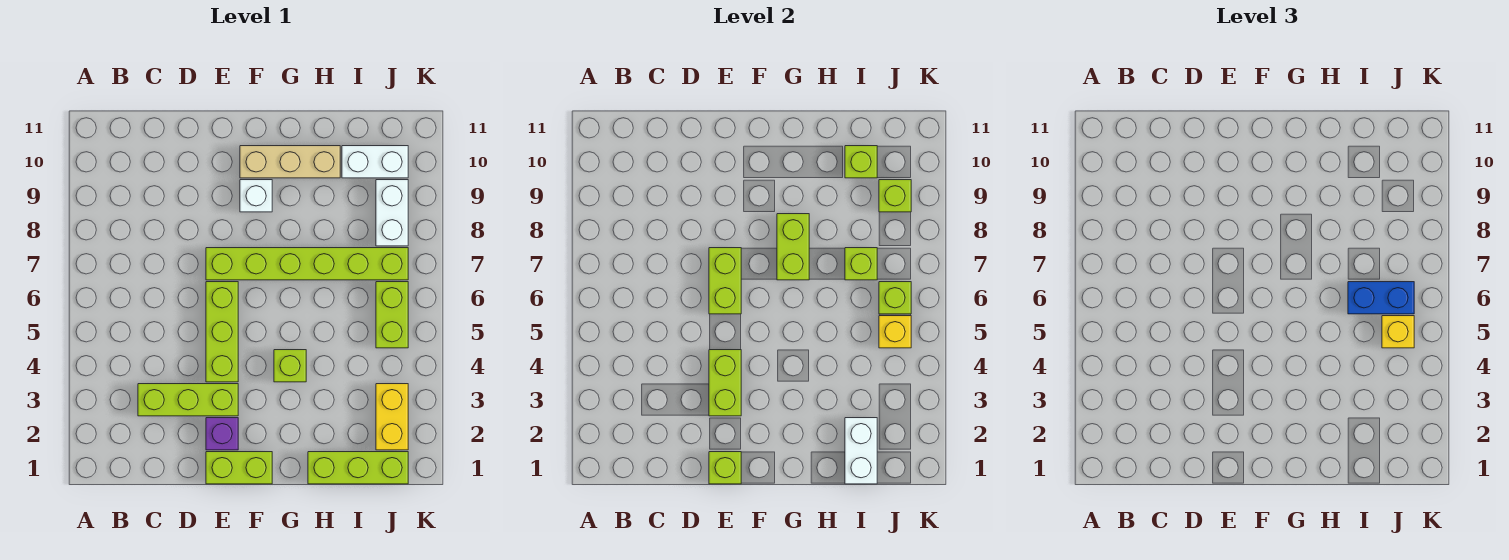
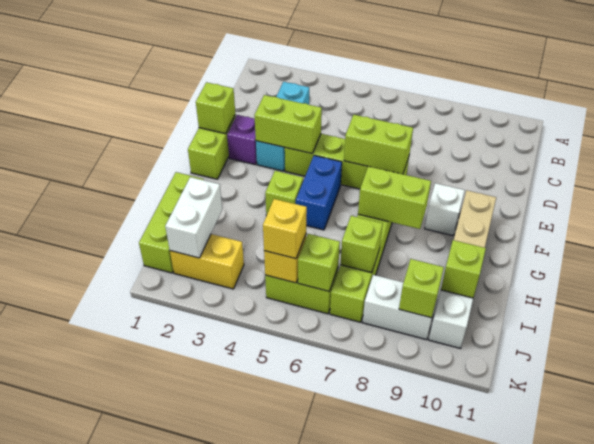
lime brick C3:E3 level 1 -> cyan brick C3:E3 level 1
white brick I1:I2 level 2 -> white brick I2:J2 level 2
blue brick I6:J6 level 3 -> blue brick F5:G5 level 1

